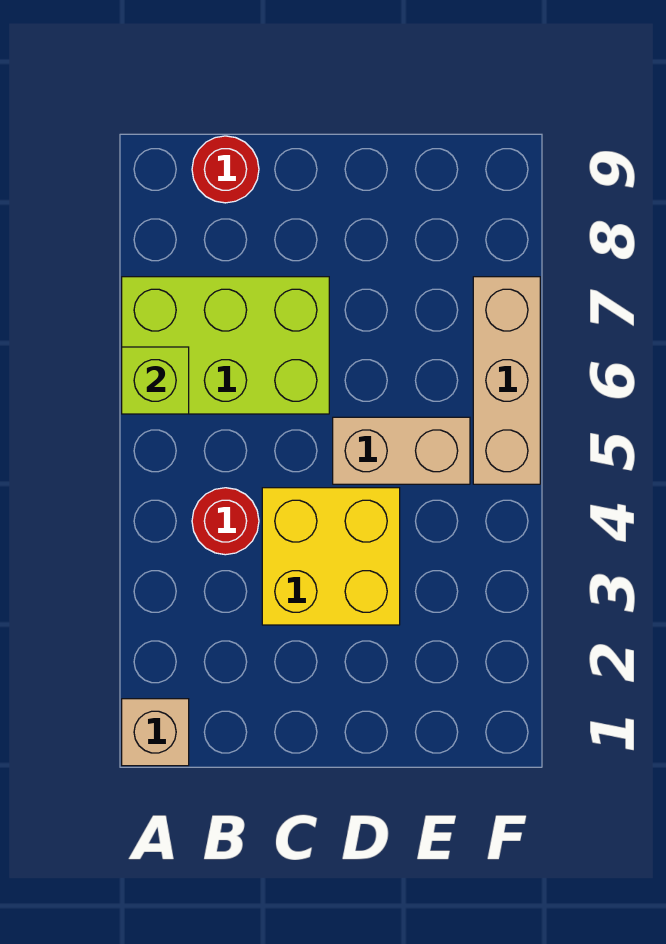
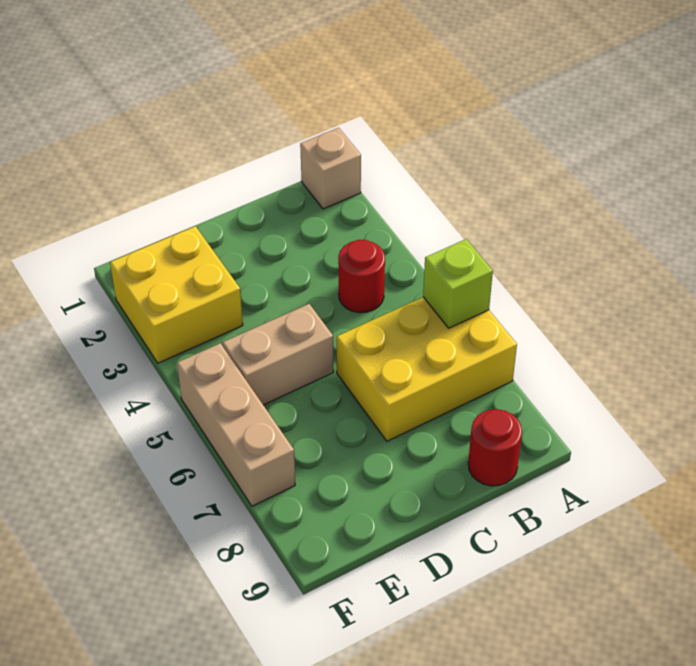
lime brick A6:C7 level 1 -> yellow brick A6:C7 level 1
yellow brick C3:D4 level 1 -> yellow brick E2:F3 level 1

